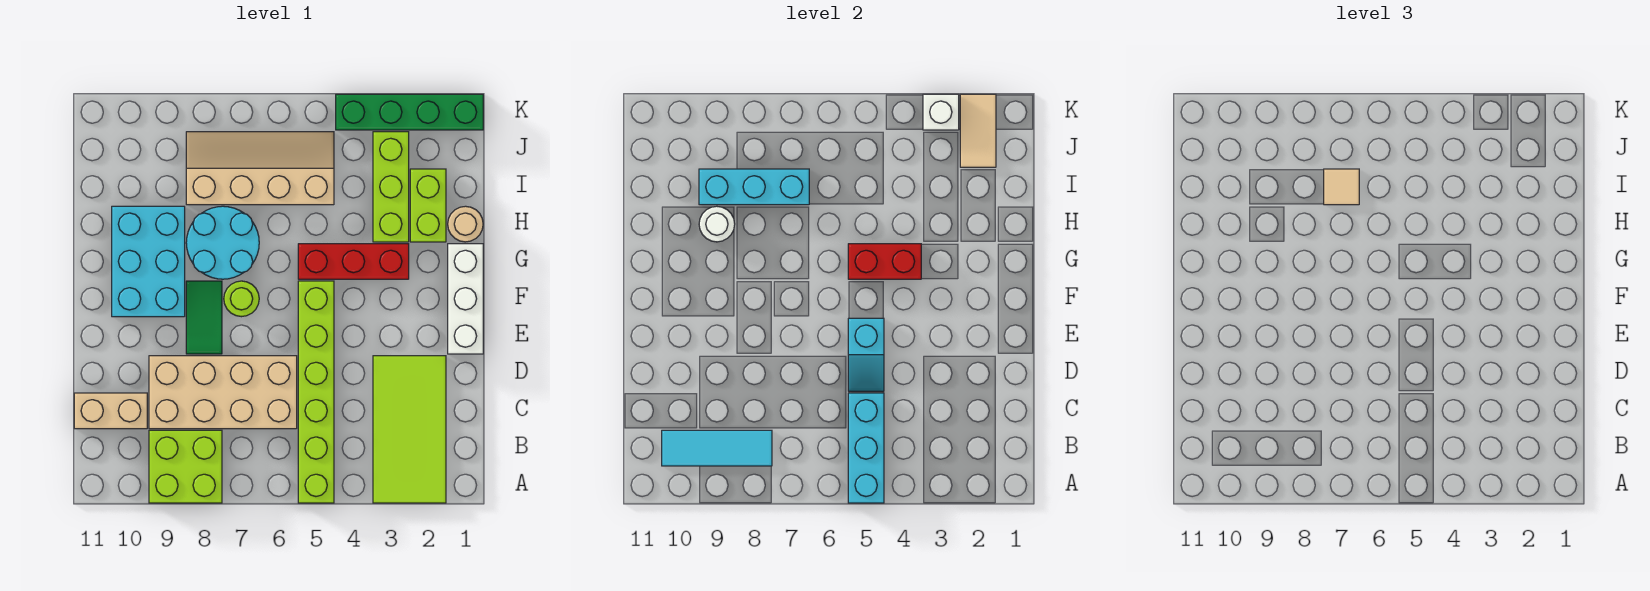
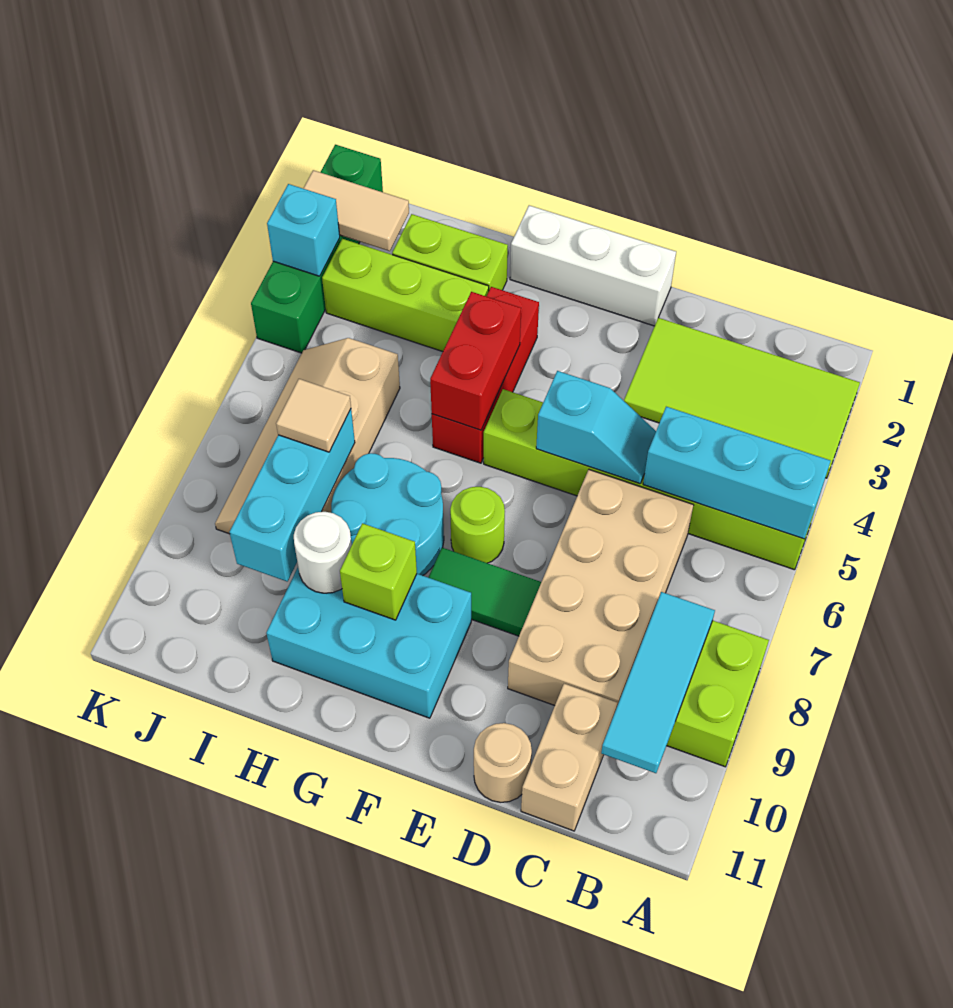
none -> lime brick G9 level 2
tan round brick H1 level 1 -> tan round brick D11 level 1
white brick K3 level 2 -> cyan brick K3 level 2

